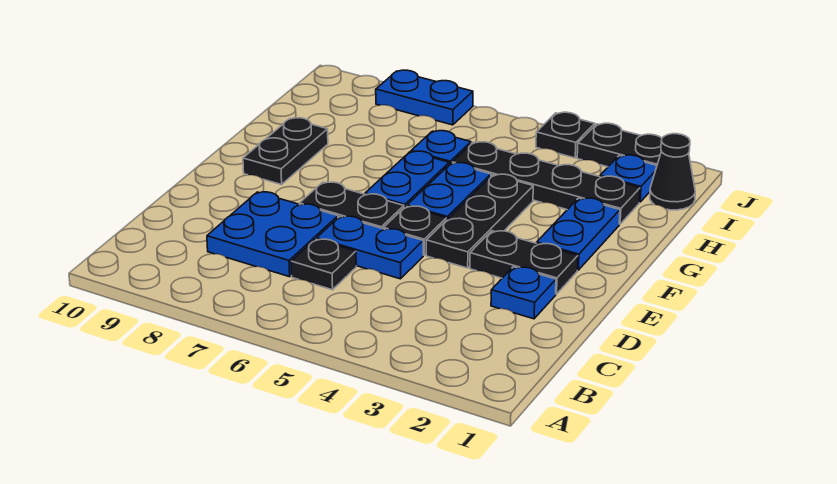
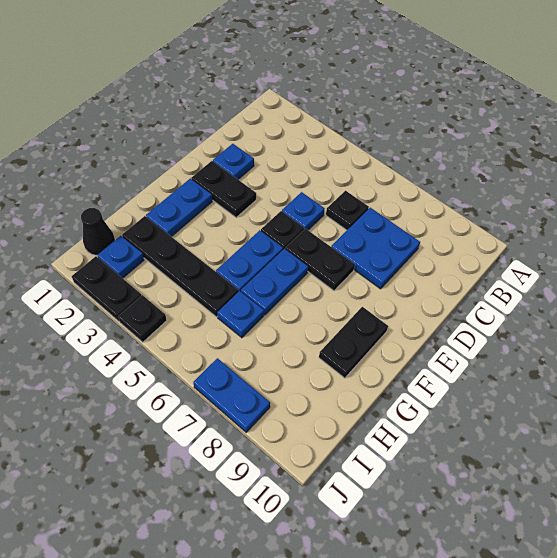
blue plate D5:D6 level 1 -> blue plate D5 level 1
black plate E4:G4 level 1 -> none

